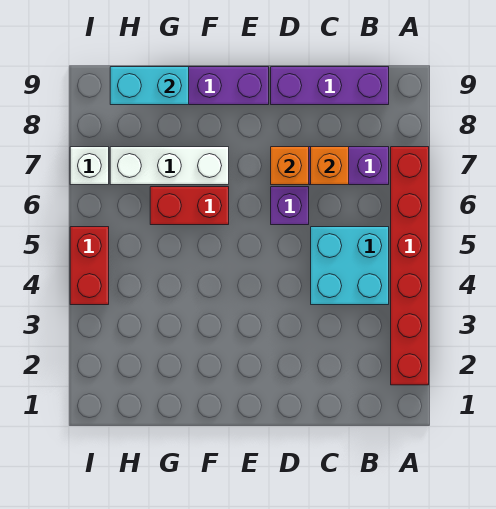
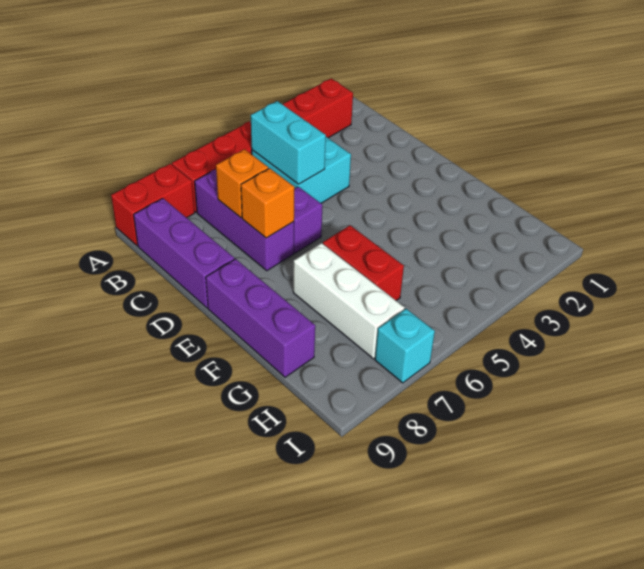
cyan brick G9:H9 level 2 -> cyan brick B5:C5 level 2
red brick I4:I5 level 1 -> red brick A8:A9 level 1
white brick I7 level 1 -> cyan brick I7 level 1

